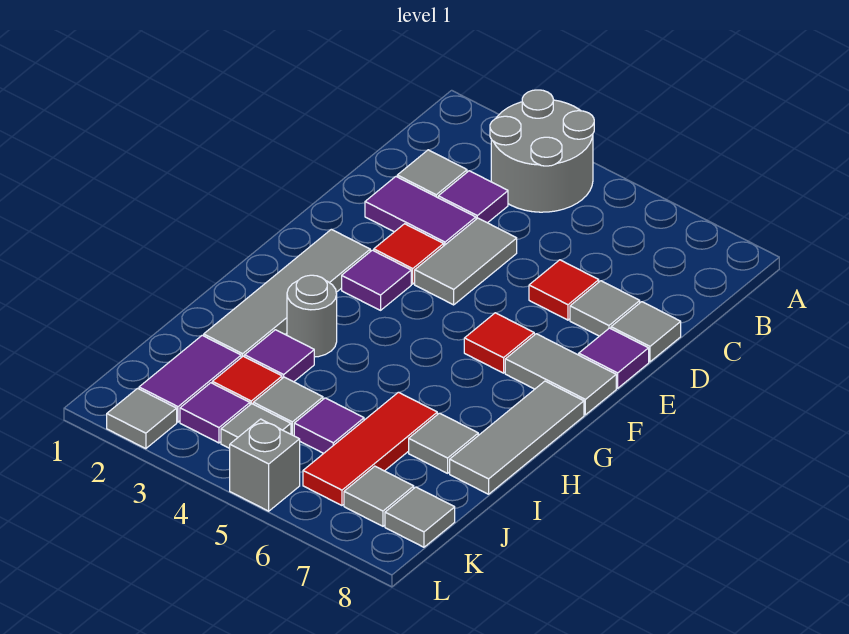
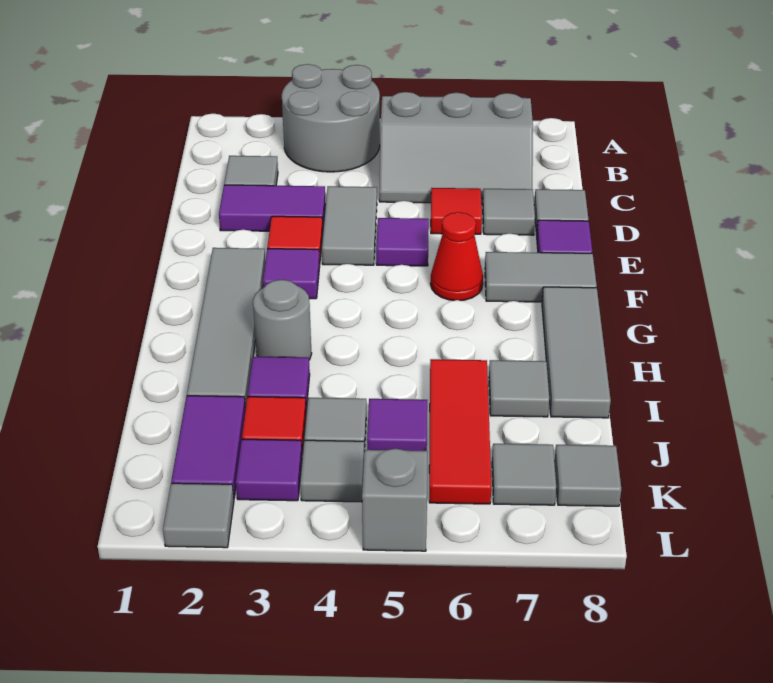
none -> grey slope B5:C7 level 1 top B
purple tile C3 level 1 -> purple tile E5 level 1
red tile F6 level 1 -> red cone F6 level 1

